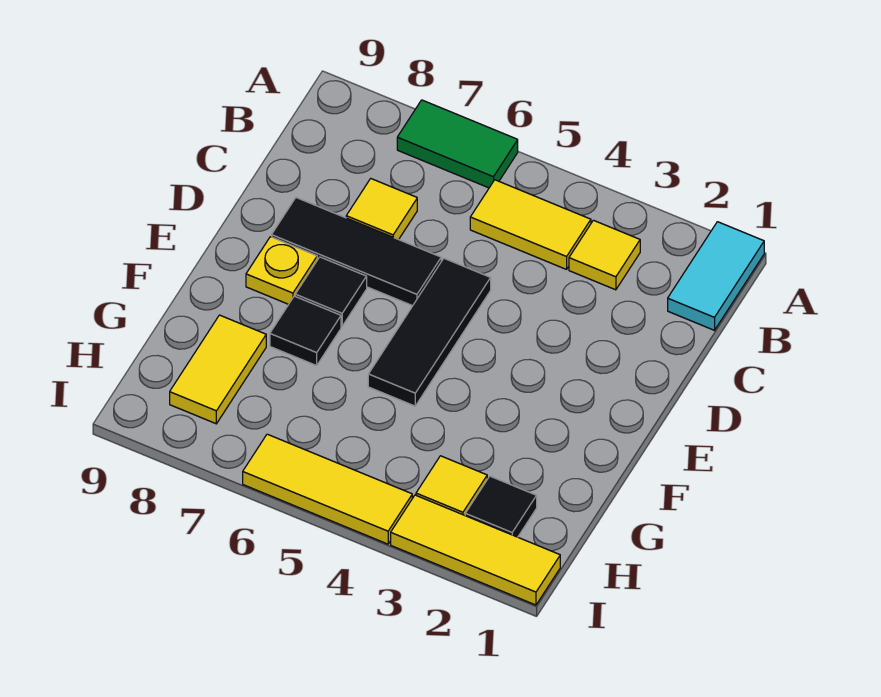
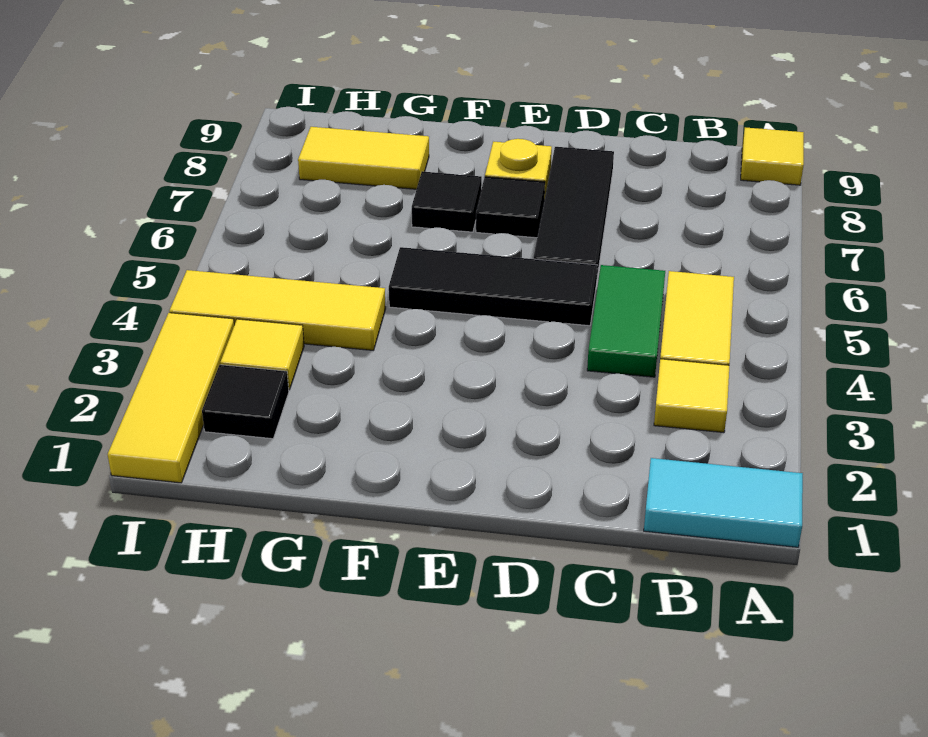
green tile A6:A7 level 1 -> green tile C4:C5 level 1
yellow tile C7 level 1 -> yellow tile A9 level 1
yellow tile I4:I6 level 1 -> yellow tile G4:I4 level 1

